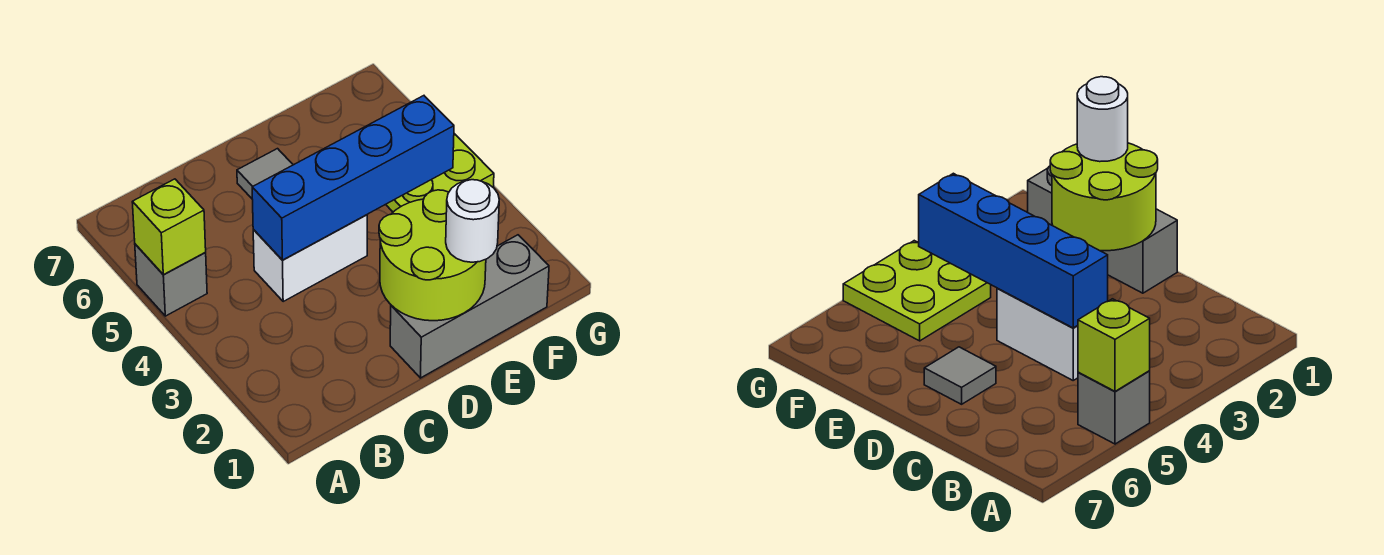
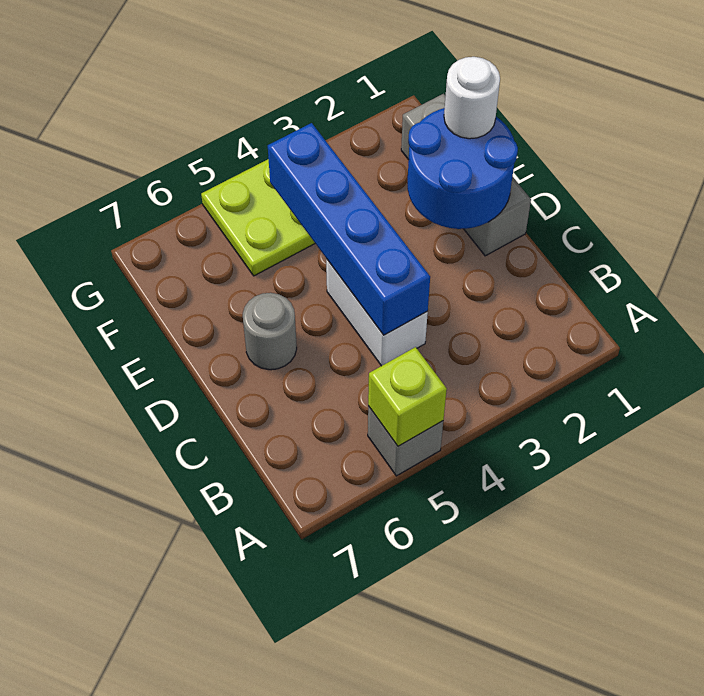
lime round brick D1:E2 level 2 -> blue round brick D1:E2 level 2
grey tile D6 level 1 -> grey round brick D6 level 1

